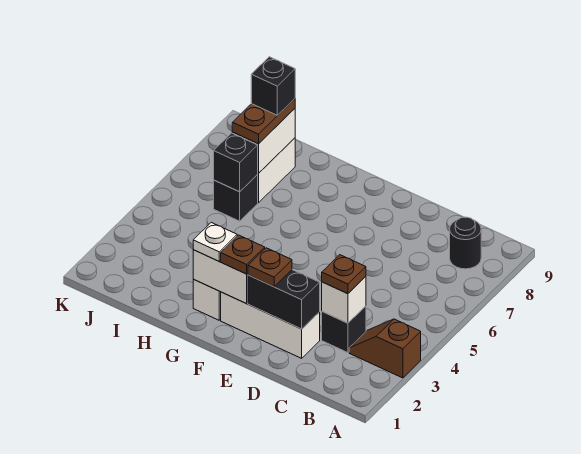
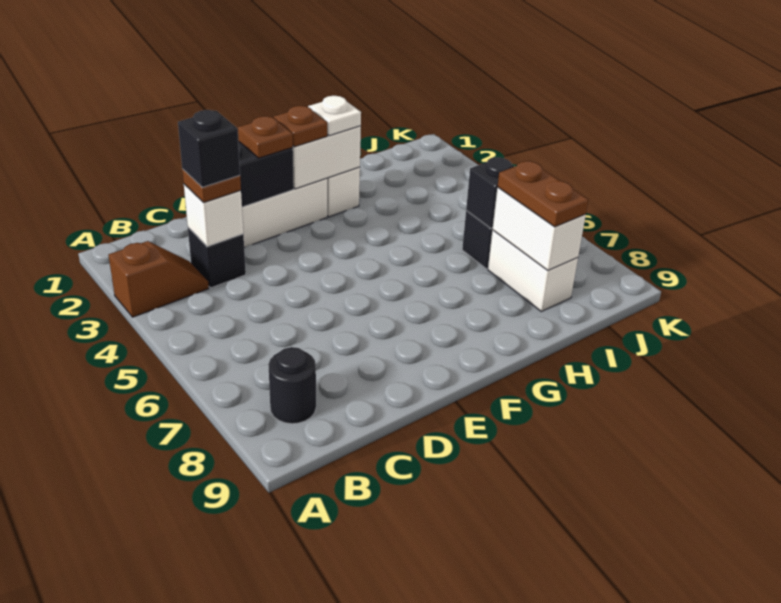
black brick I8 level 4 -> black brick C3 level 4

